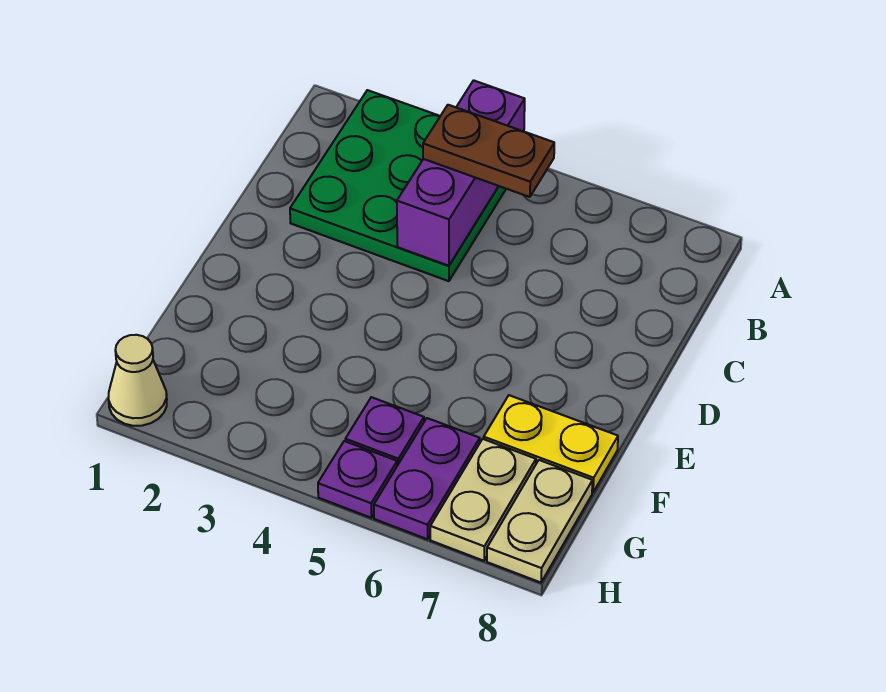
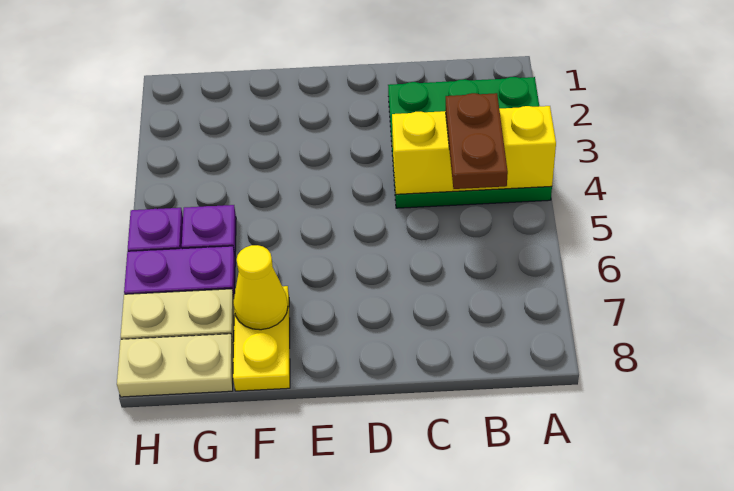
purple brick A4:C4 level 2 -> yellow brick A4:C4 level 2
none -> yellow cone F7 level 2
tan cone H1 level 1 -> none

